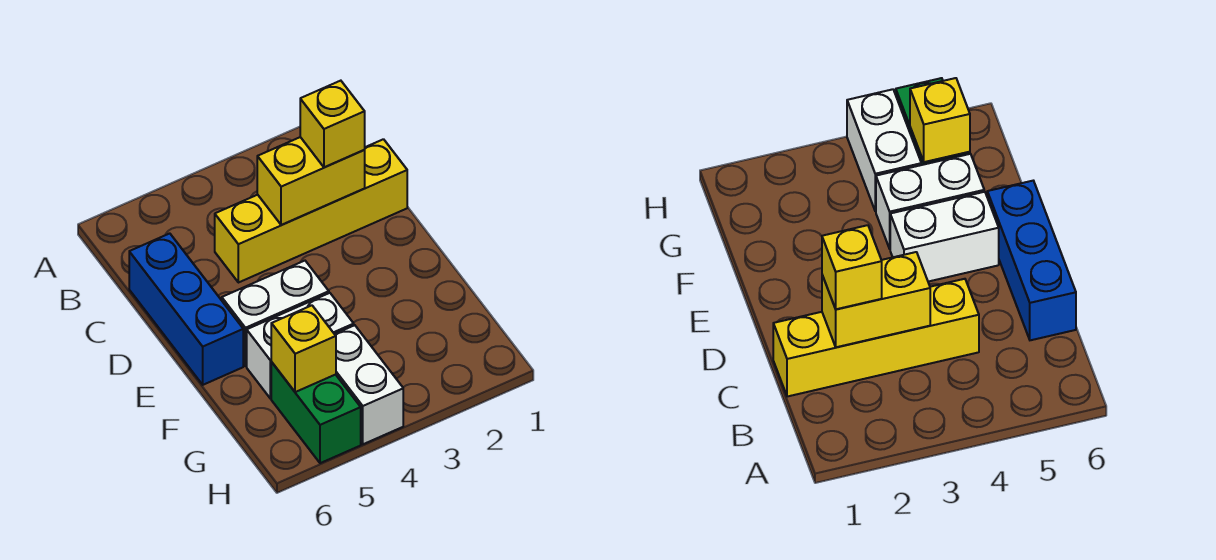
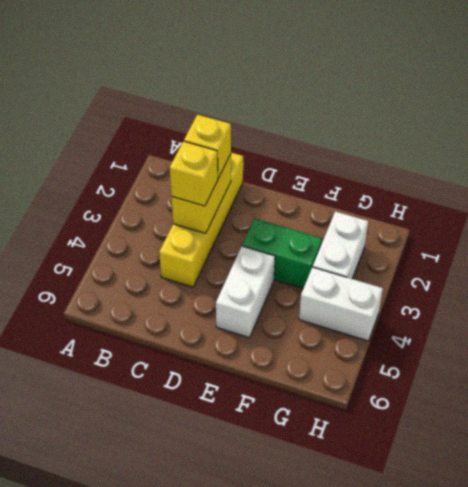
blue brick C6:E6 level 1 -> none
white brick F4:F5 level 1 -> white brick G2:G3 level 1
green brick G5:H5 level 1 -> green brick E3:F3 level 1
yellow brick G5 level 2 -> yellow brick C3 level 3

